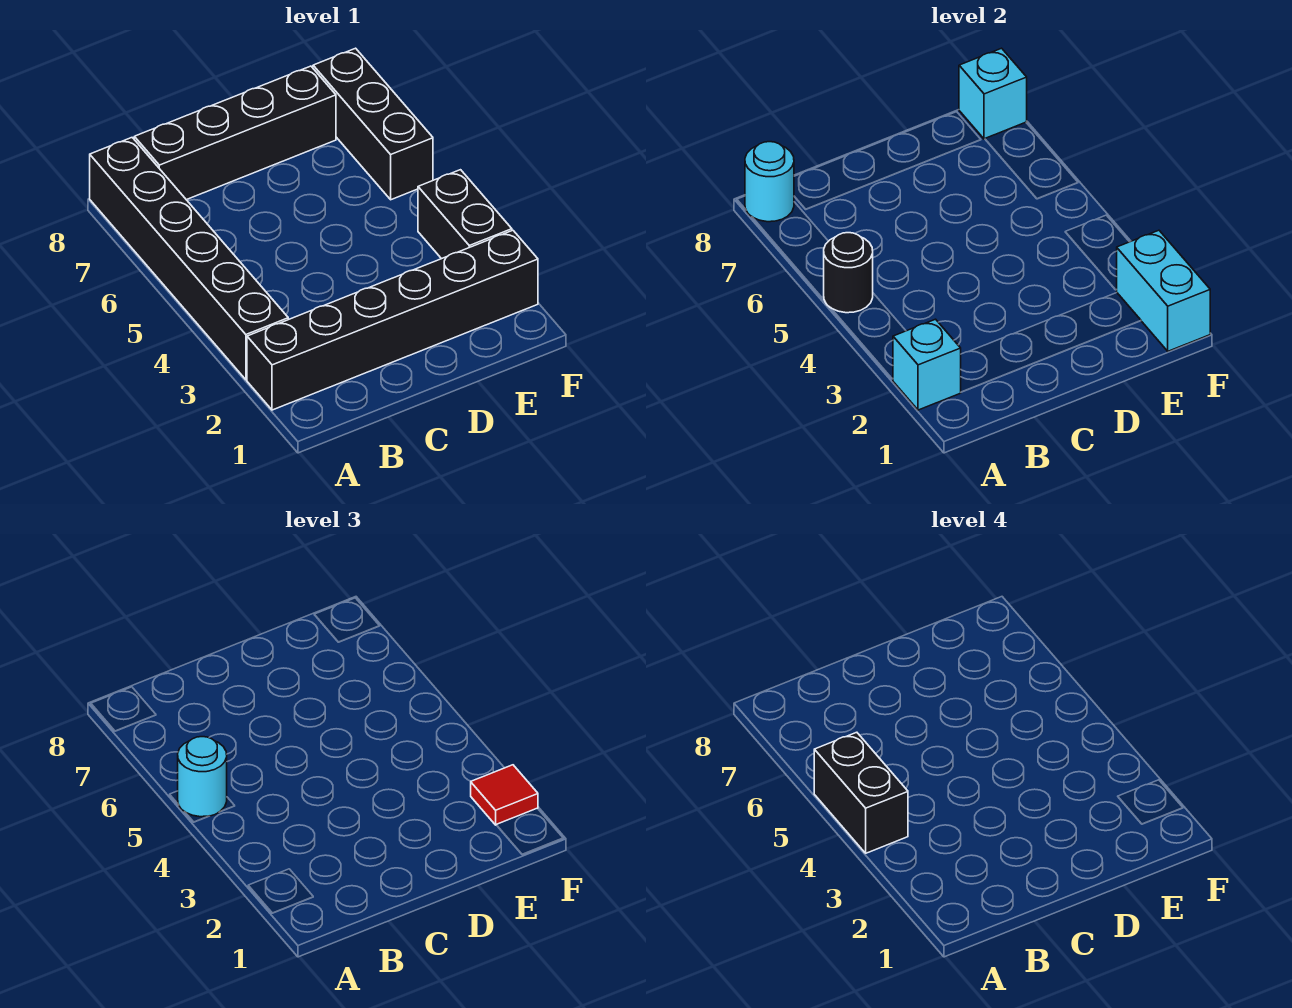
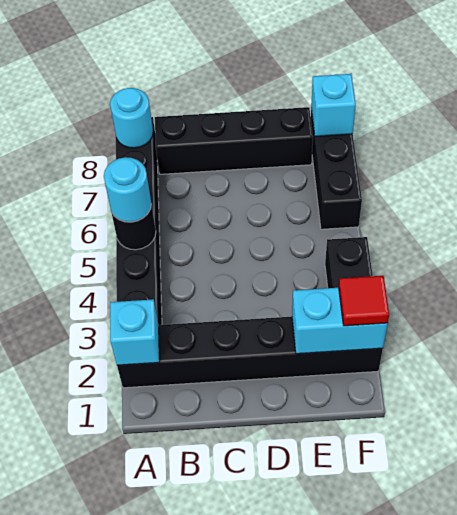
black brick A4:A5 level 4 -> none
cyan brick F1:F2 level 2 -> cyan brick E2:F2 level 2

